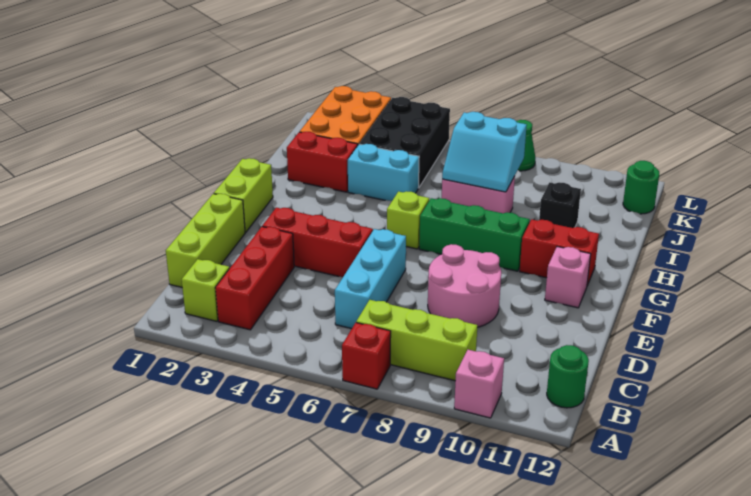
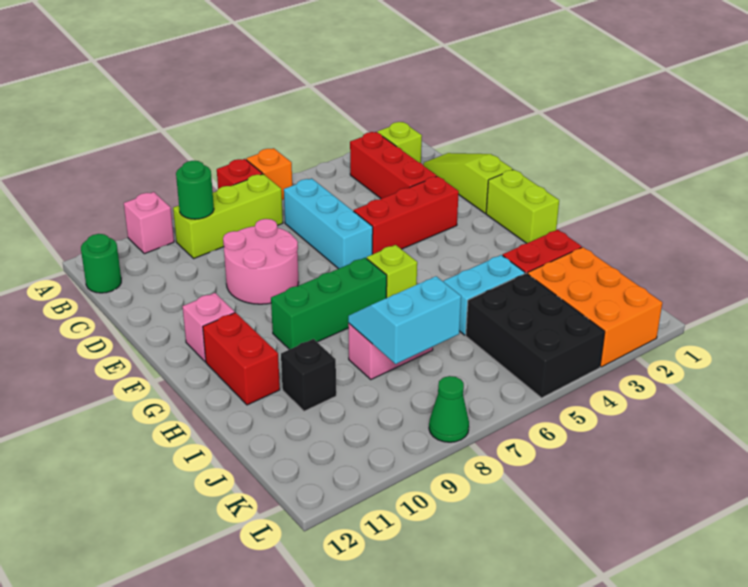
none -> orange brick A6 level 1
lime brick C1:E1 level 1 -> lime slope C1:E1 level 1 top E
red brick G10:G11 level 1 -> red brick G11:H11 level 1
green round brick K12 level 1 -> green round brick B9 level 2

